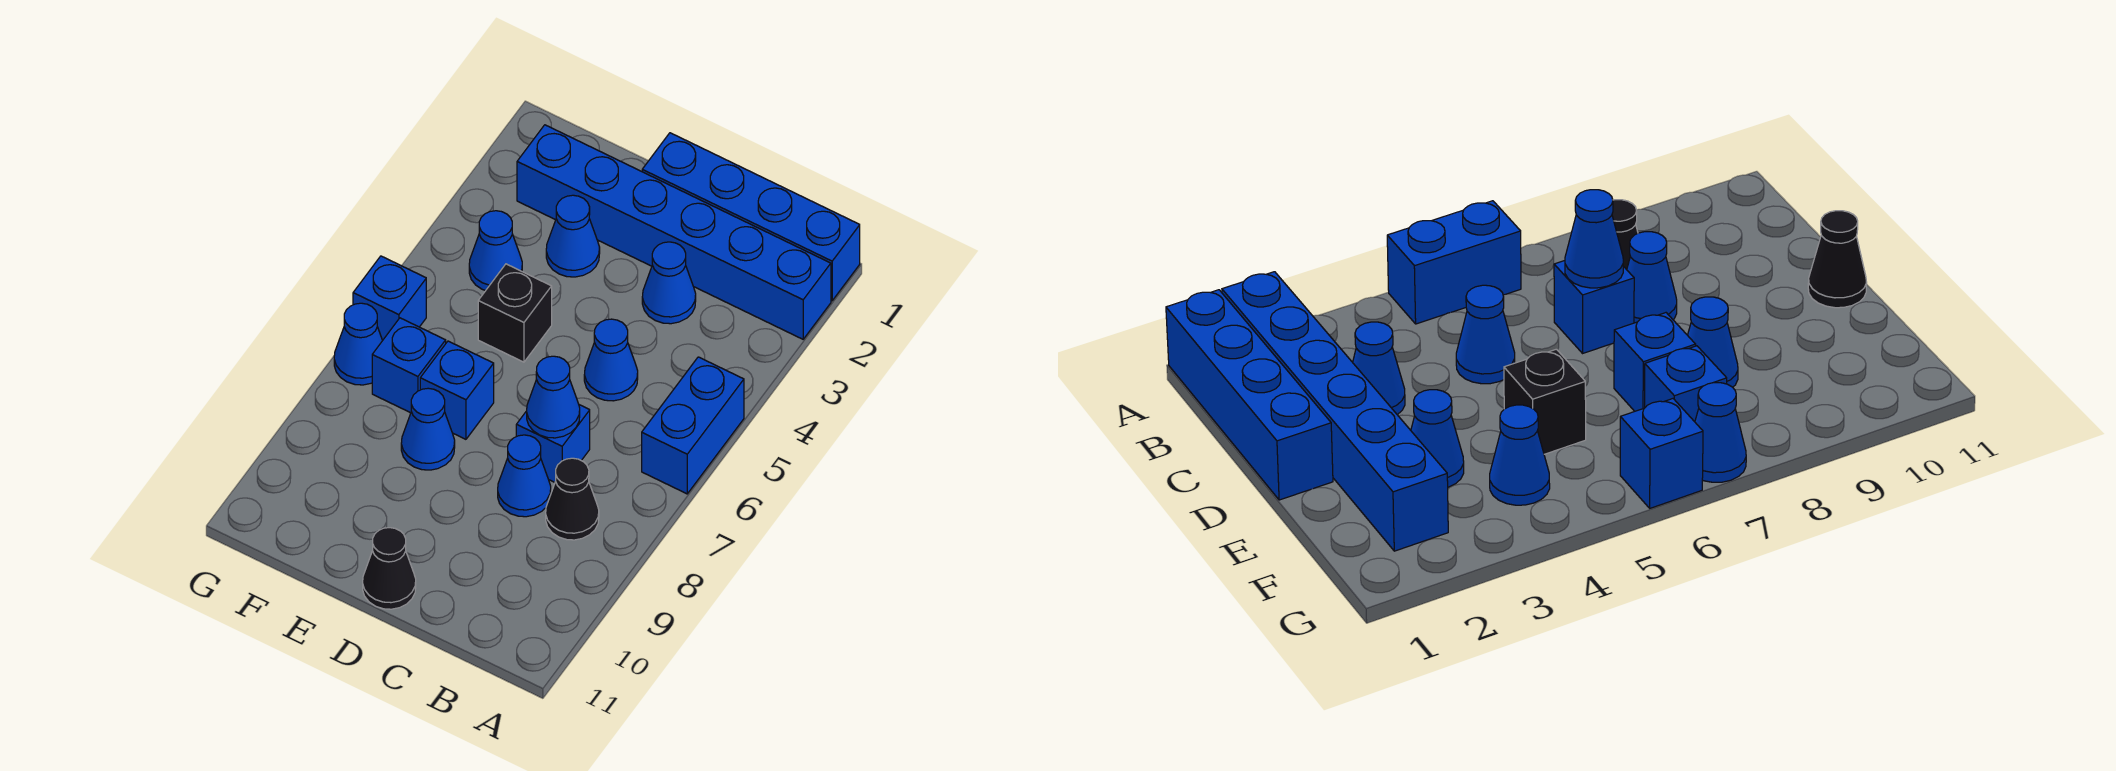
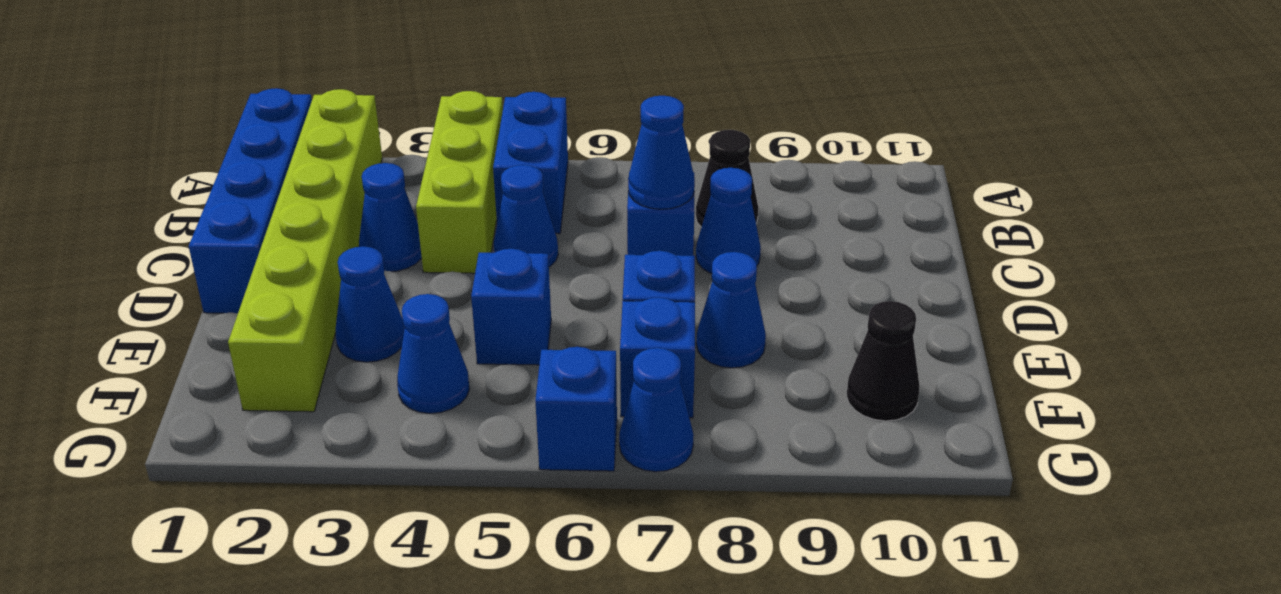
blue brick A2:F2 level 1 -> lime brick A2:F2 level 1
none -> lime brick A4:C4 level 1
blue brick A5:A6 level 1 -> blue brick A5:B5 level 1
black cone D11 level 1 -> black cone F10 level 1
black brick E5 level 1 -> blue brick E5 level 1

